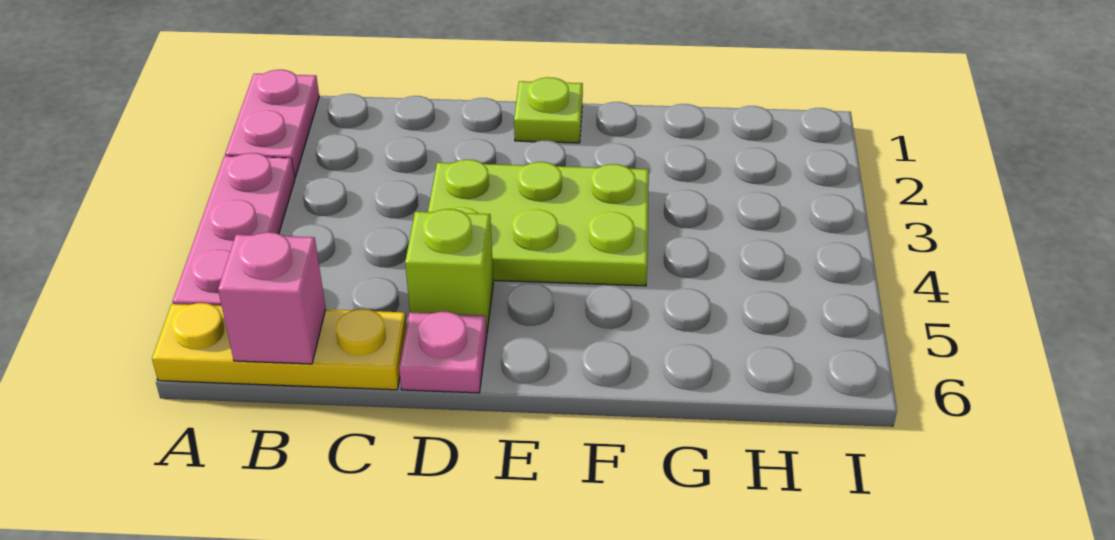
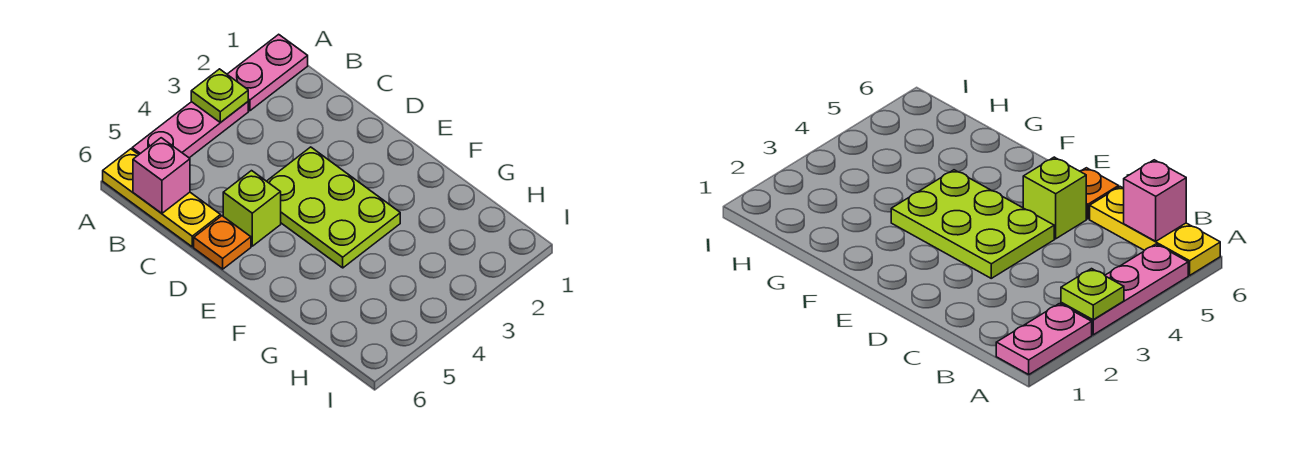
pink plate D6 level 1 -> orange plate D6 level 1
lime plate E1 level 1 -> lime plate A3 level 2

